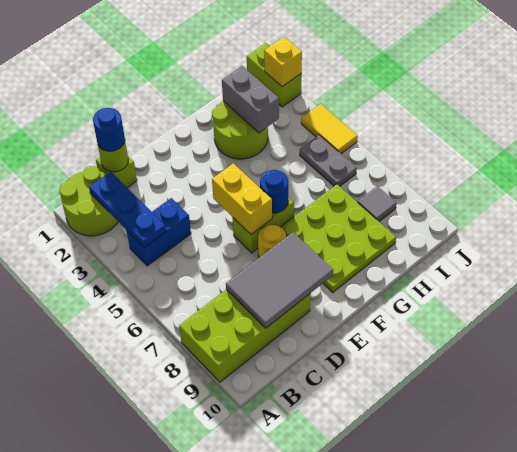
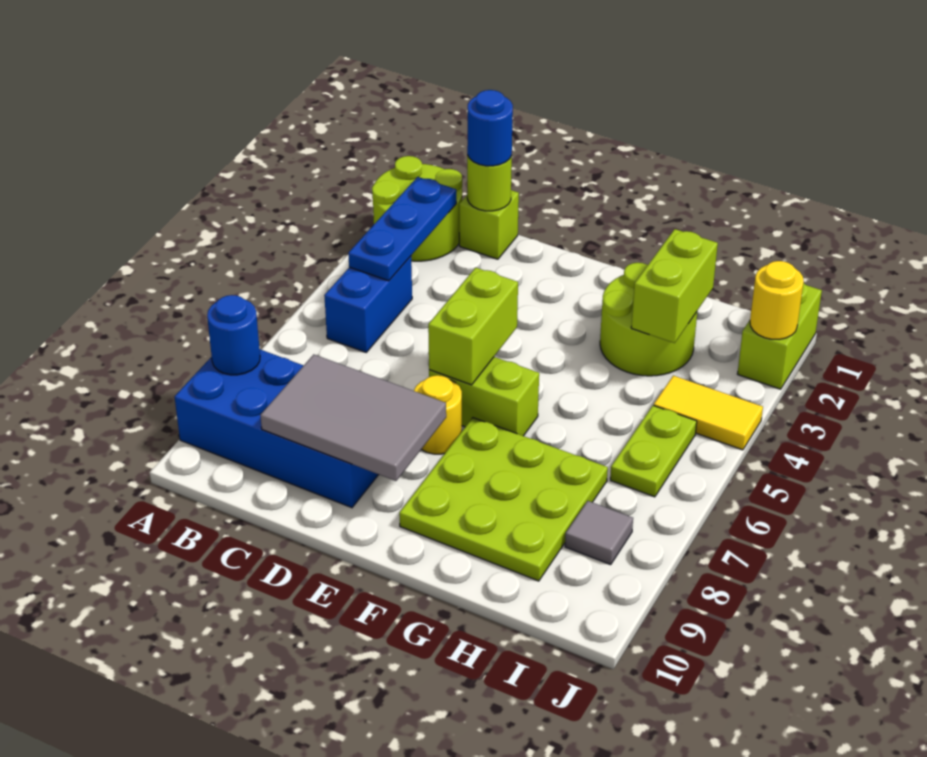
lime brick A8:D9 level 1 -> blue brick A8:D9 level 1
blue brick B4:C4 level 1 -> blue brick B4:B5 level 1
yellow brick E5:E6 level 2 -> lime brick E5:E6 level 2
blue round brick F6 level 2 -> blue round brick A8 level 2
grey brick H2:H3 level 2 -> lime brick H2:H3 level 2
grey plate I5:I6 level 1 -> lime plate I5:I6 level 1
yellow brick J2 level 2 -> yellow round brick J2 level 2
yellow tile J4:J5 level 1 -> yellow tile I4:J4 level 1

